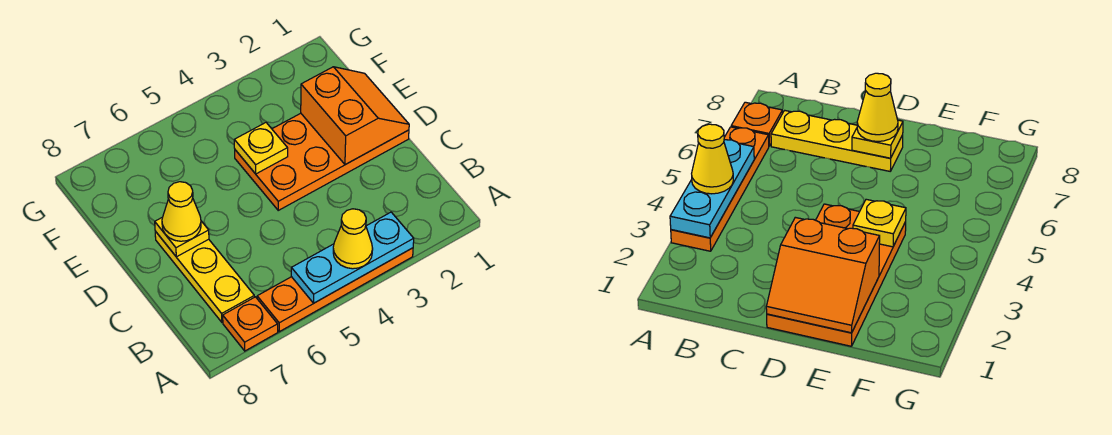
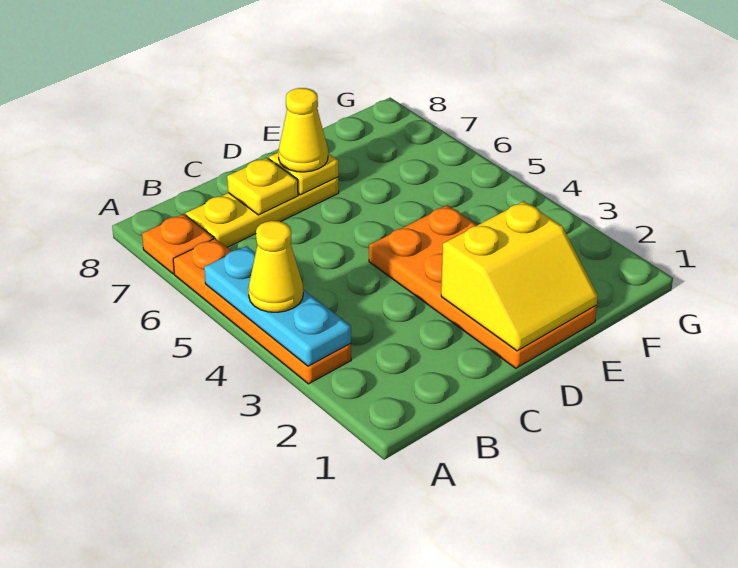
orange slope D1:E2 level 2 top 2 -> yellow slope D1:E2 level 2 top 2
yellow plate E4 level 2 -> yellow plate C7 level 2

